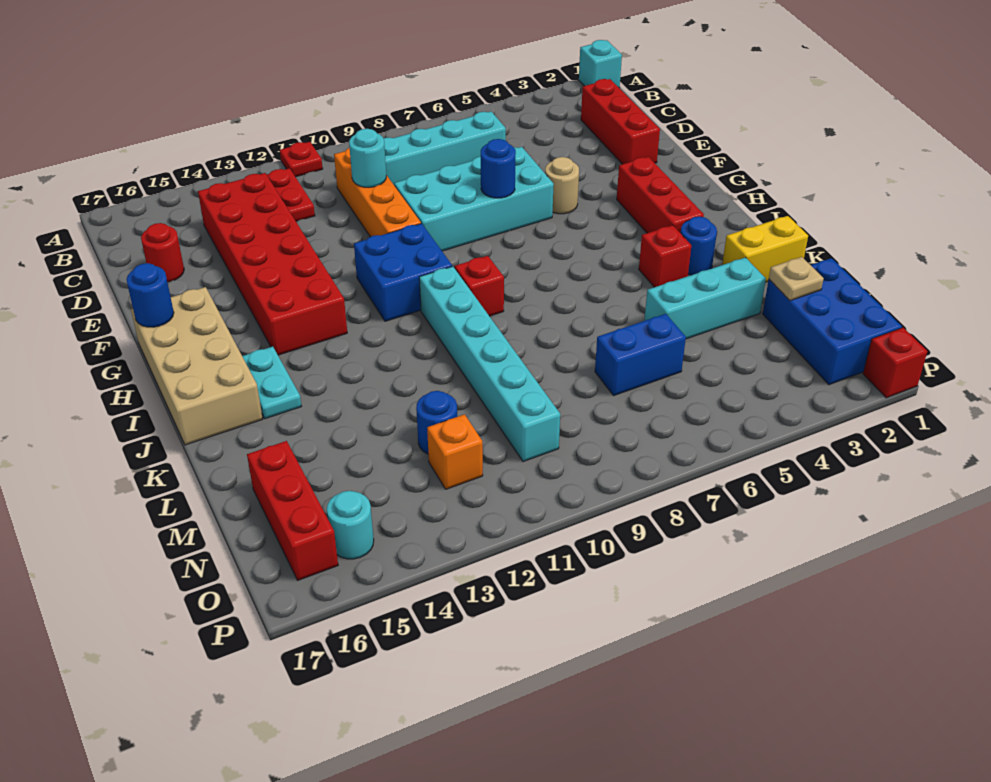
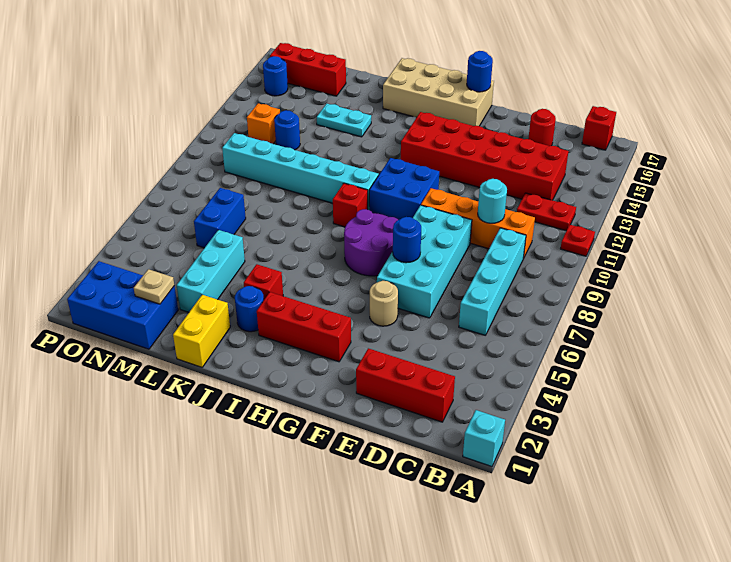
none -> purple round brick G7:H8 level 1
cyan plate I15:J15 level 1 -> cyan plate K14:L14 level 1
cyan round brick O15 level 1 -> blue round brick O15 level 1
red brick P1 level 1 -> red brick B17 level 1

